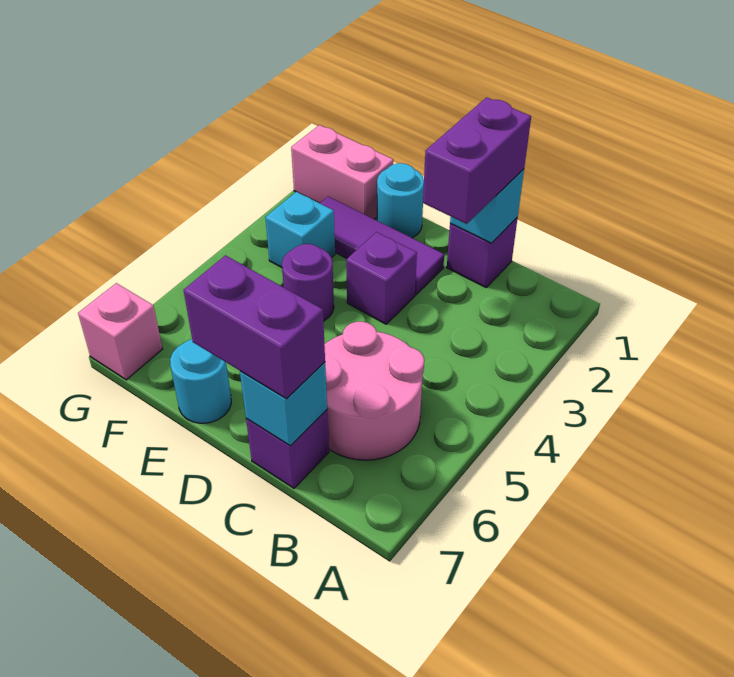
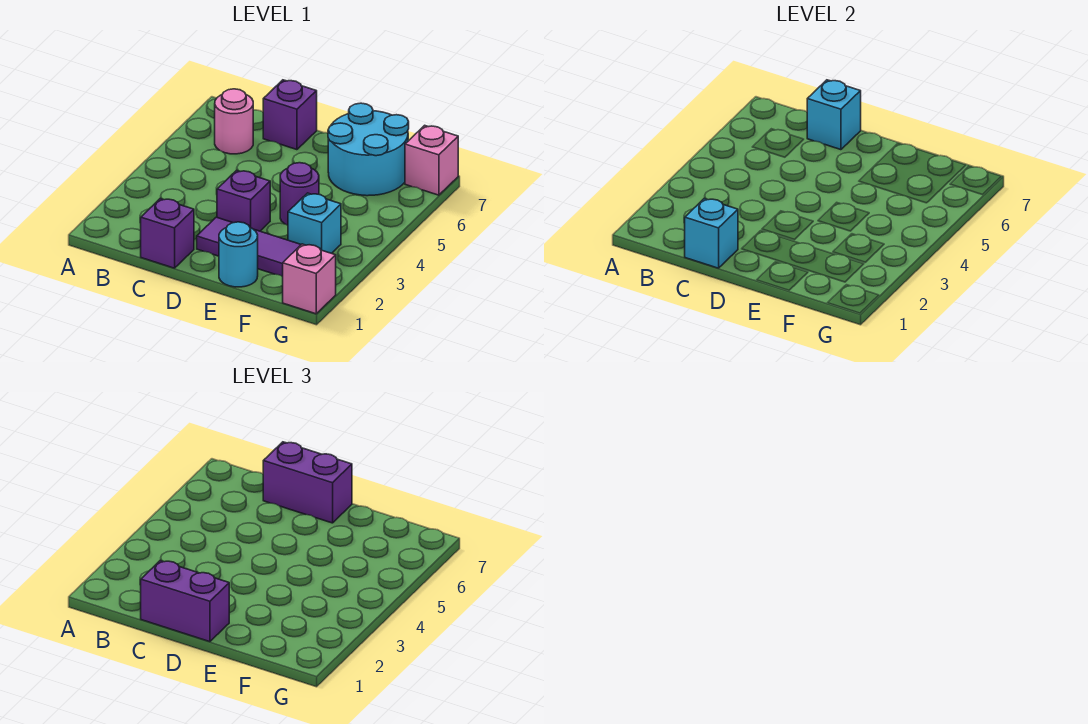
pink round brick B5:C6 level 1 -> pink round brick B6 level 1
purple brick C1:C2 level 3 -> purple brick C1:D1 level 3
cyan round brick E7 level 1 -> cyan round brick E6:F7 level 1
pink brick F1:G1 level 1 -> pink brick G1 level 1

